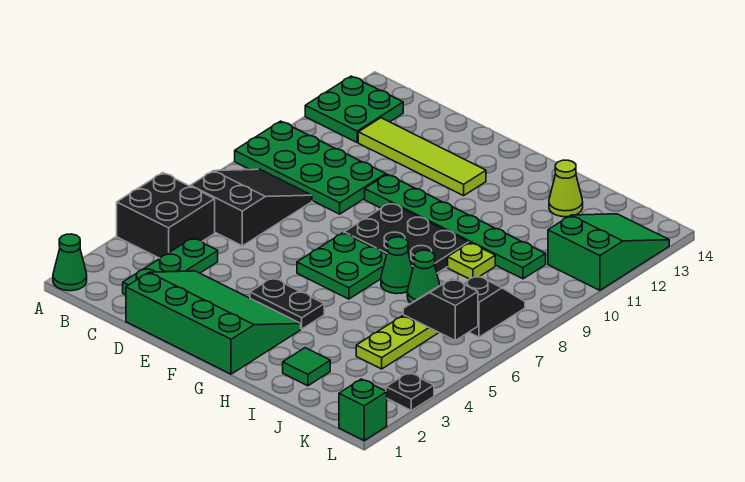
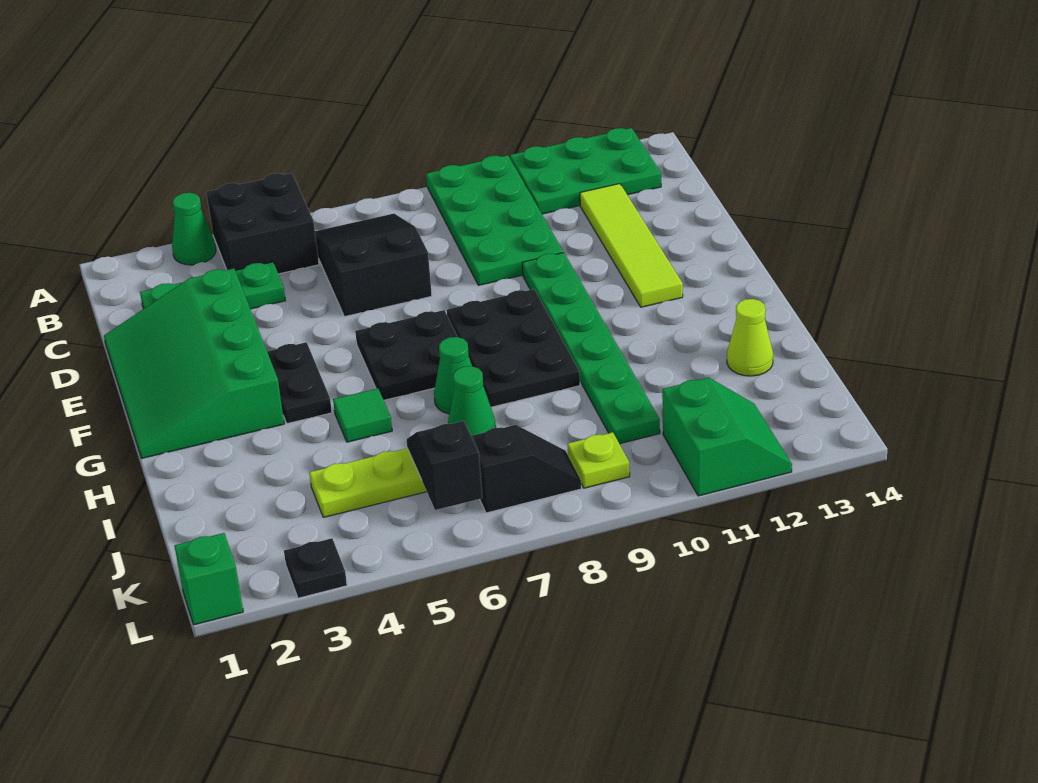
green cone A1 level 1 -> green cone A3 level 1
green plate A12:B13 level 1 -> green plate A11:B13 level 1
black slope B6:C8 level 1 top 6 -> black slope B6:D7 level 1 top D
green slope D1:G3 level 1 top 1 -> green slope D1:G3 level 1 top 3
green plate F6:G7 level 1 -> black plate F6:G7 level 1
green tile I2 level 1 -> green tile H5 level 1
lime plate I9 level 1 -> lime plate K9 level 1
green slope K11:L13 level 1 top 11 -> green slope K11:L12 level 1 top 11

